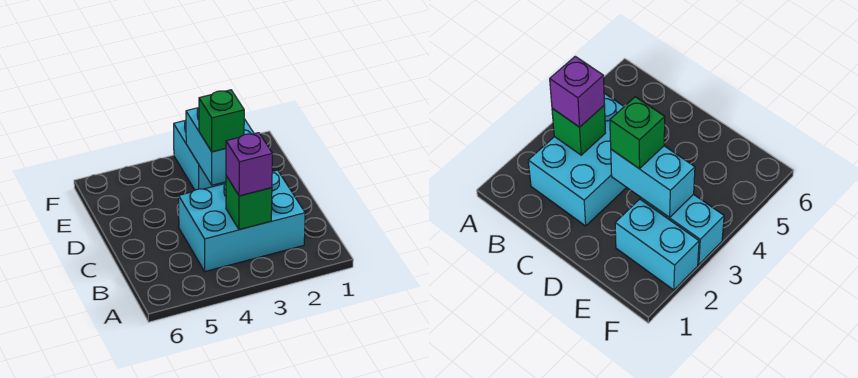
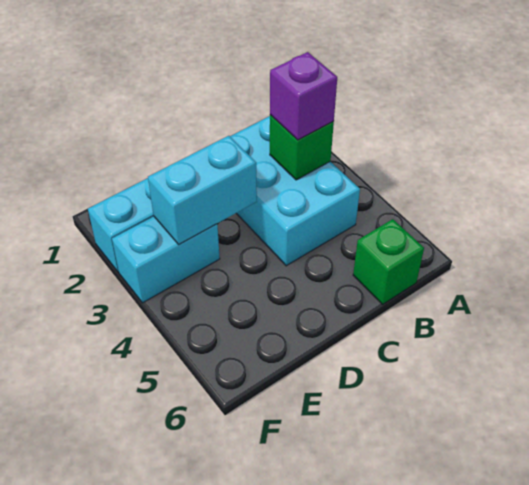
green brick D3 level 3 -> green brick B6 level 1

